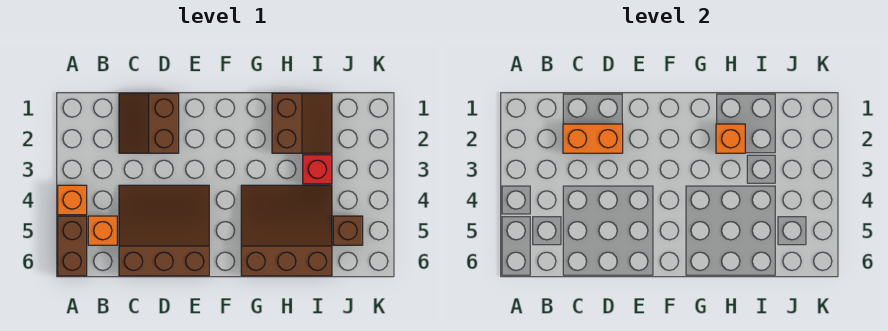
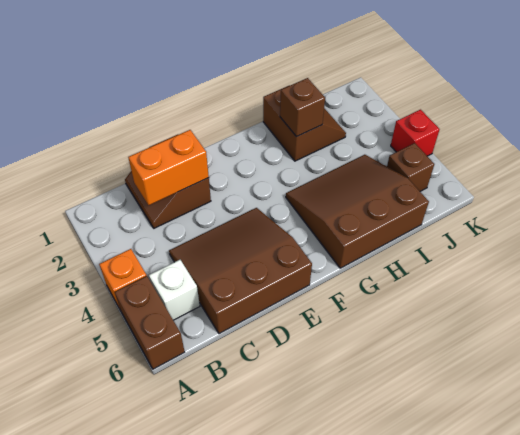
orange brick B5 level 1 -> white brick B5 level 1
orange brick H2 level 2 -> brown brick H2 level 2
red brick I3 level 1 -> red brick K4 level 1

